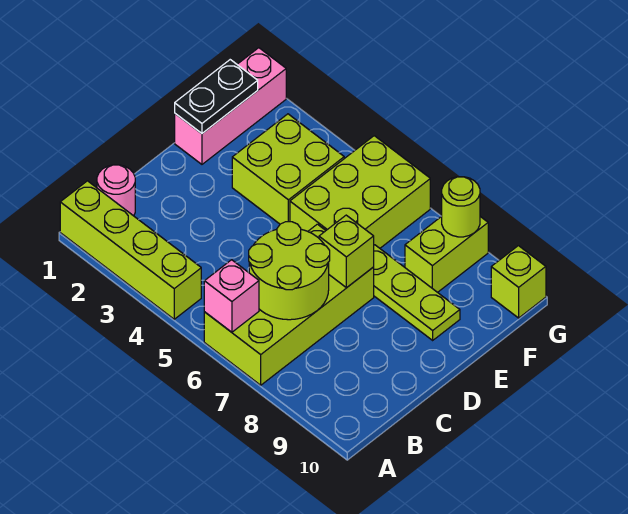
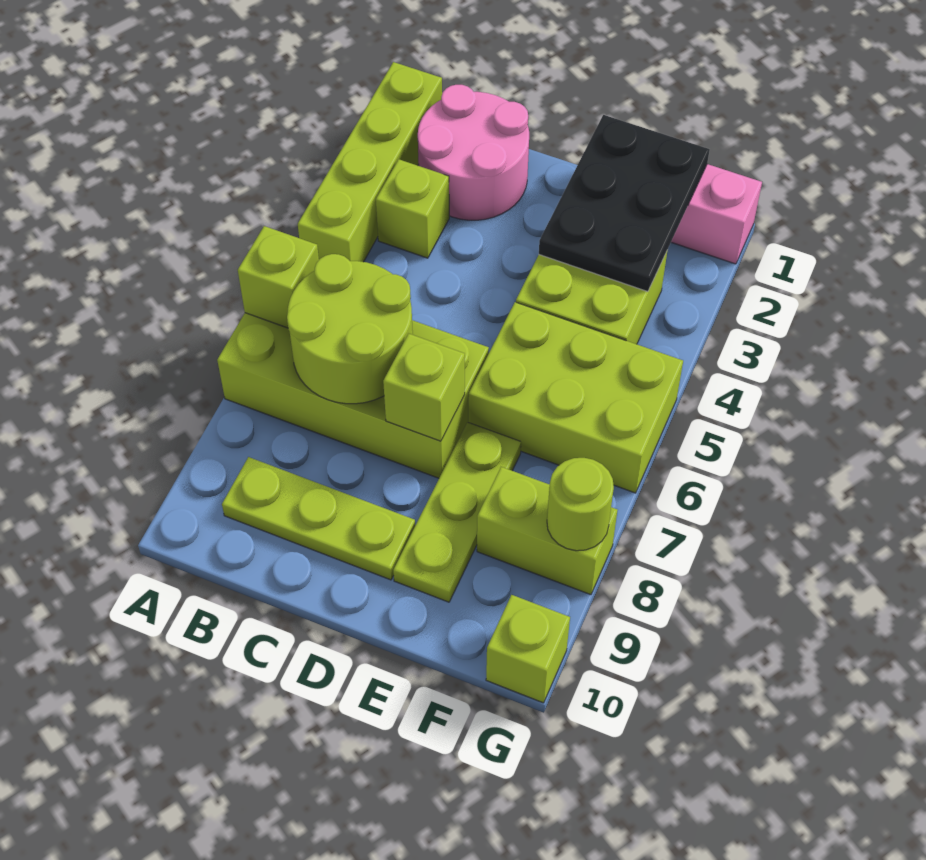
pink brick A6 level 2 -> lime brick A6 level 2
pink round brick B1 level 1 -> pink round brick B1:C2 level 1
none -> lime brick B3 level 1
none -> lime plate B9:D9 level 1
black plate E1:F1 level 2 -> black plate E1:F3 level 2

